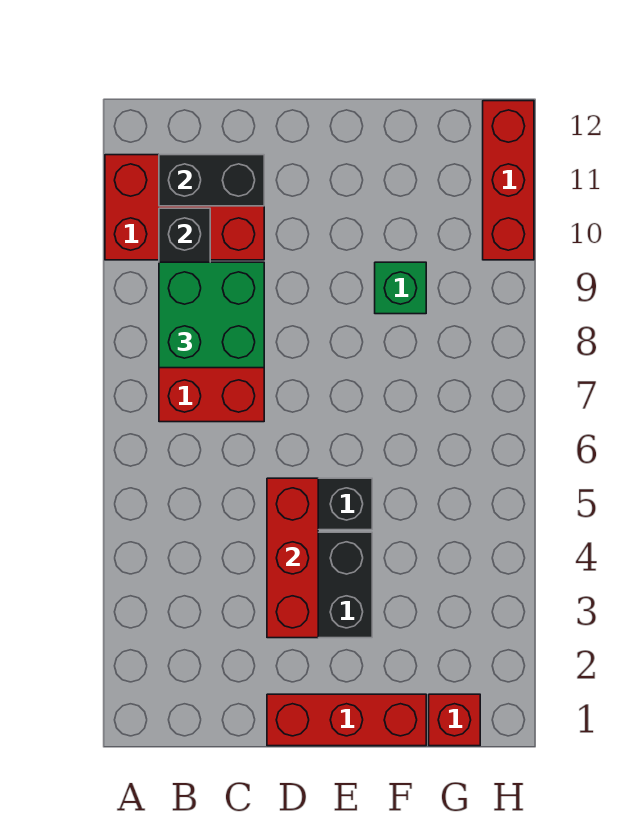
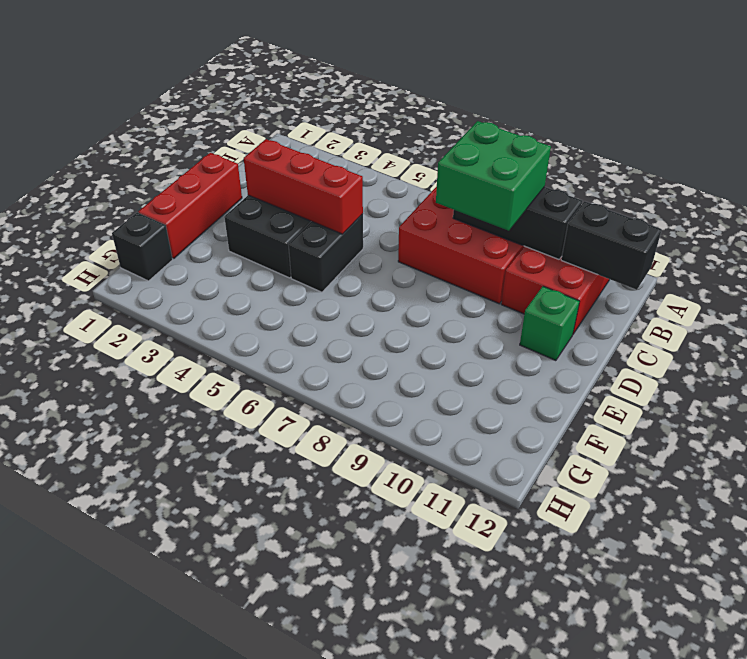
black brick B11:C11 level 2 -> black brick B11:B12 level 2
green brick F9 level 1 -> green brick D11 level 1
red brick G1 level 1 -> black brick G1 level 1
red brick H10:H12 level 1 -> none

